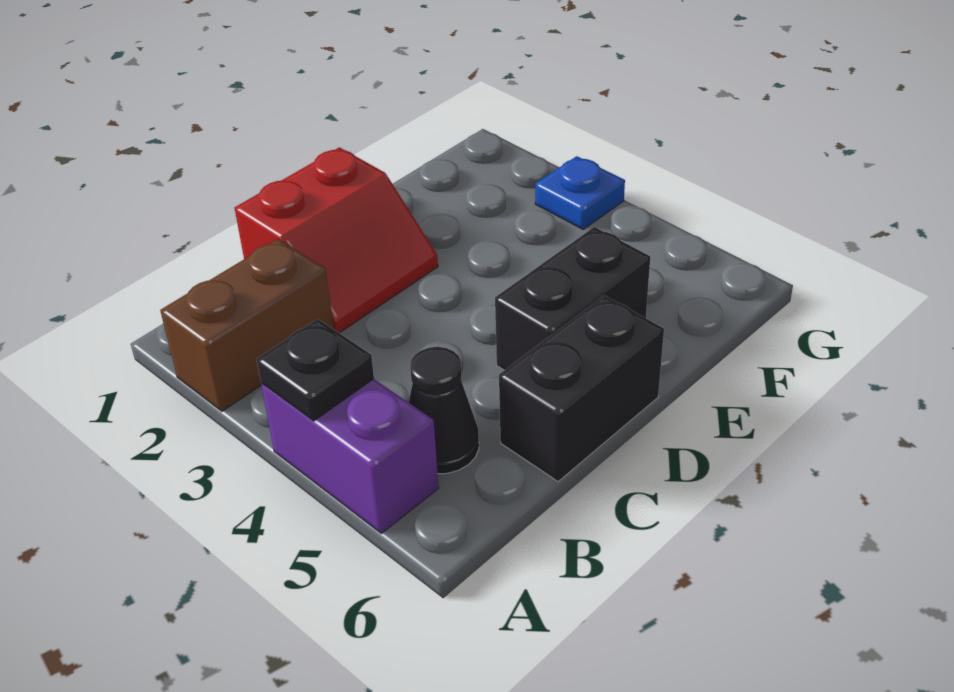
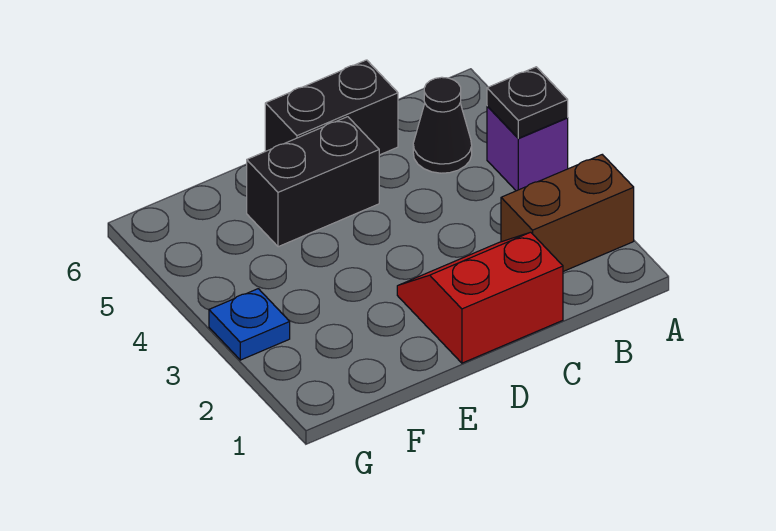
purple brick A4:A5 level 1 -> purple brick A4 level 1

